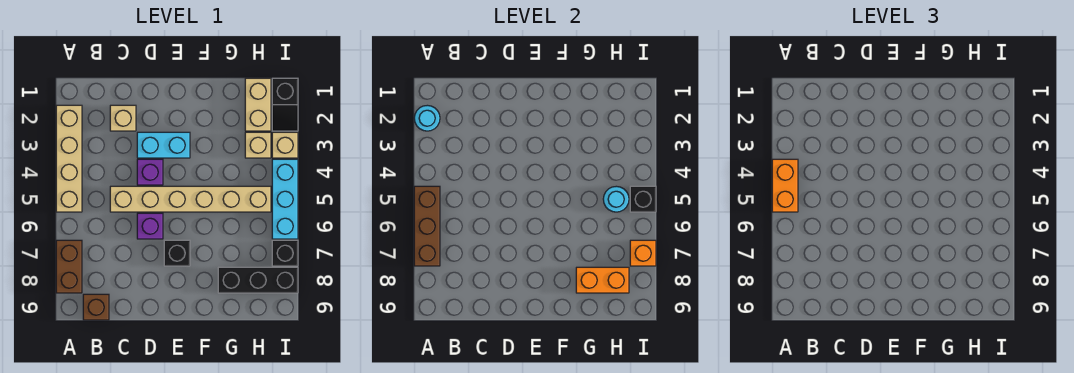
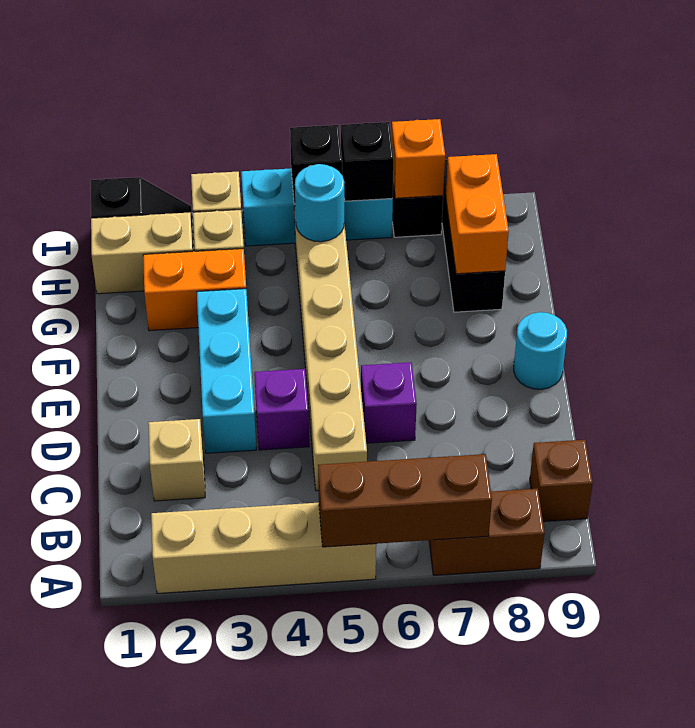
cyan round brick A2 level 2 -> cyan round brick E9 level 1
orange brick A4:A5 level 3 -> orange brick G2:G3 level 1
cyan brick D3:E3 level 1 -> cyan brick D3:F3 level 1
black brick E7 level 1 -> black brick I6 level 2

